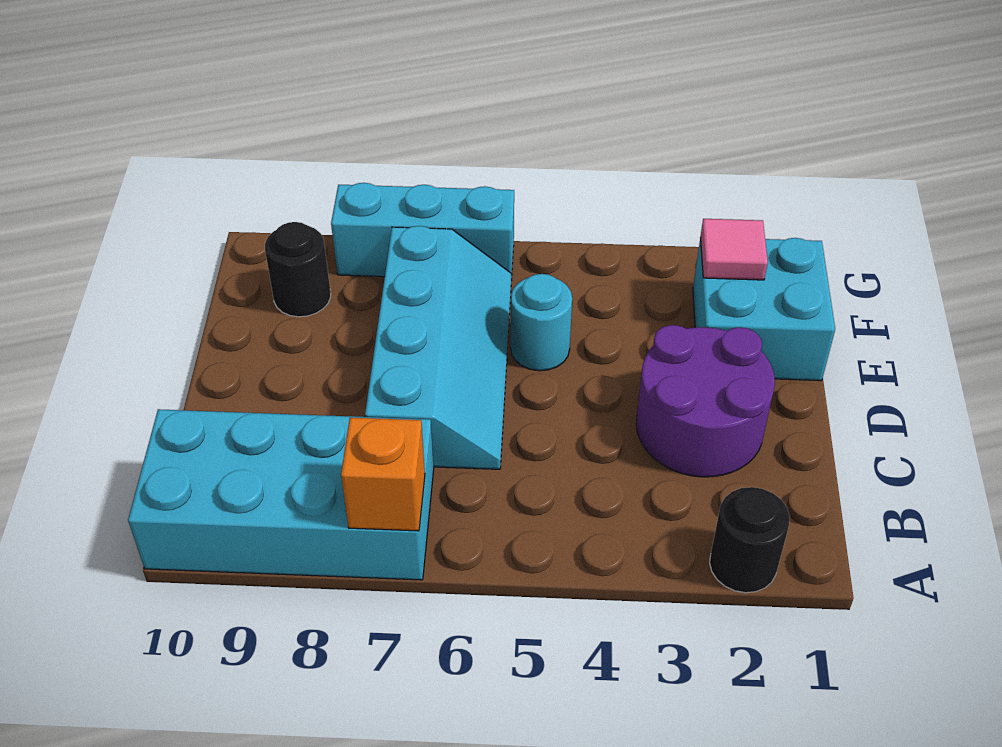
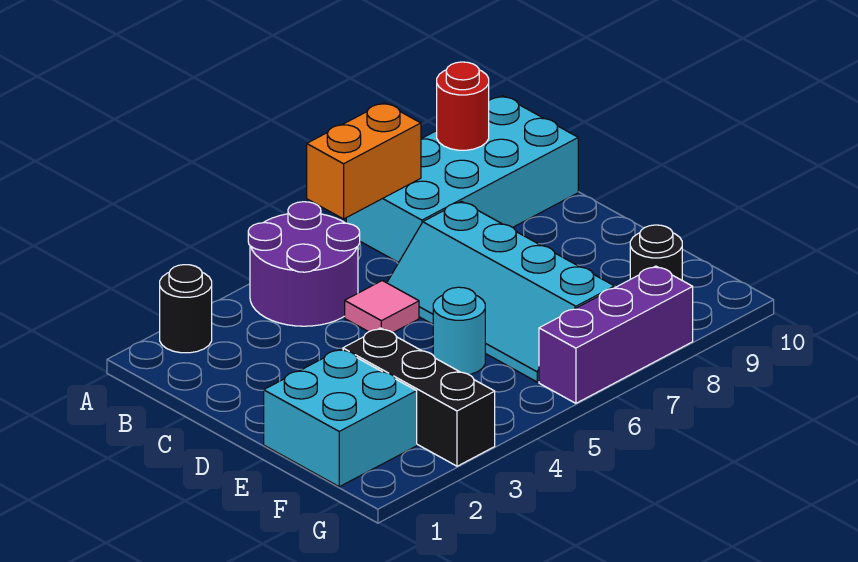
orange brick A7 level 2 -> orange brick A6:A7 level 2
none -> red round brick A9 level 2
purple round brick C2:D3 level 1 -> purple round brick A4:B5 level 1
none -> black brick E3:G3 level 1
pink tile F2 level 2 -> pink tile C5 level 1
cyan brick G6:G8 level 1 -> purple brick G6:G8 level 1

